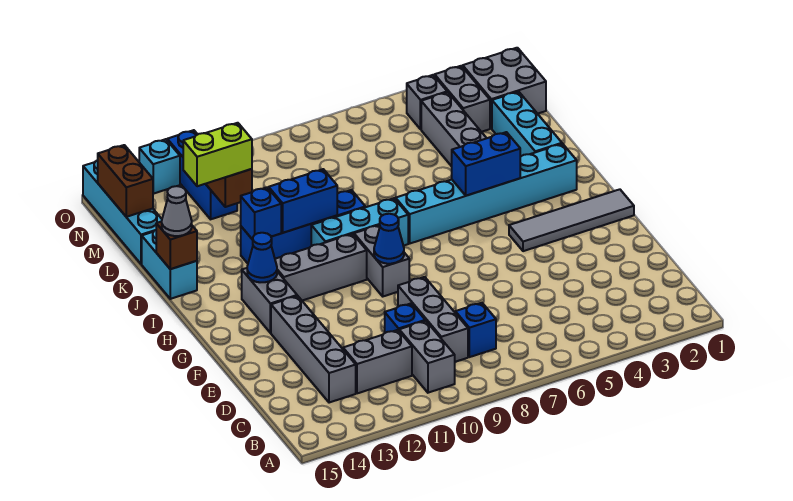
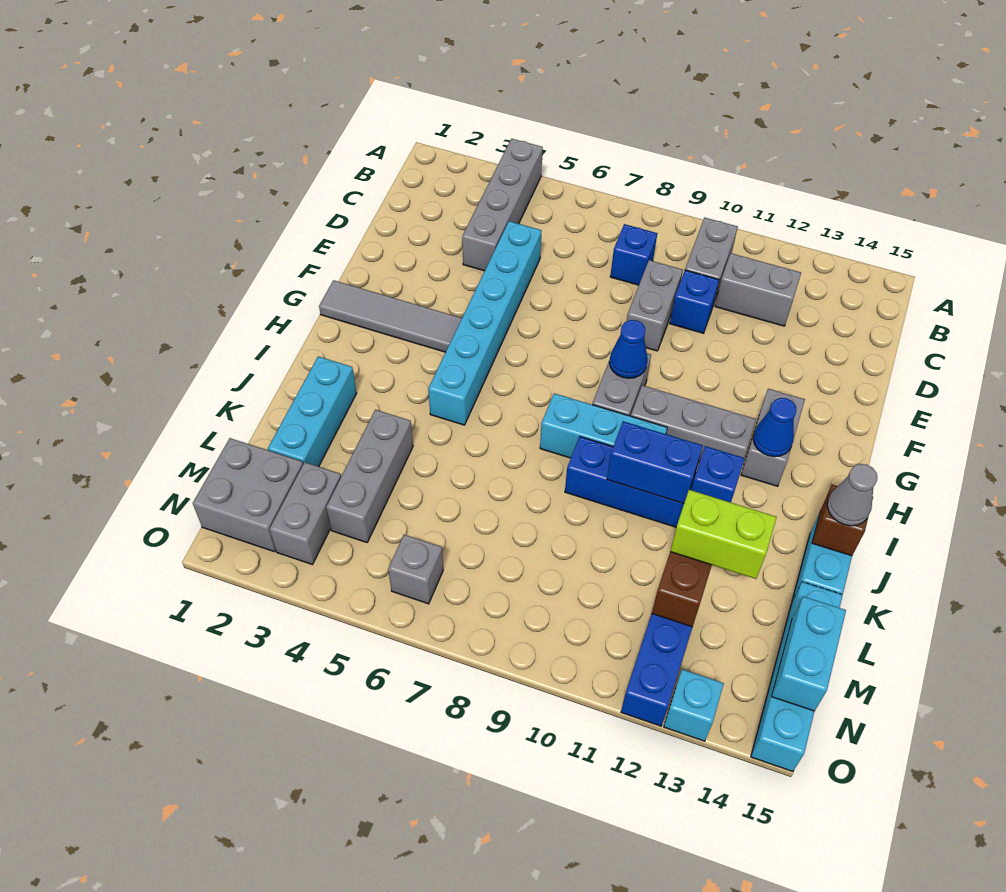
grey brick C9:E9 level 1 -> grey brick D9:E9 level 1
grey brick C13:F13 level 1 -> grey brick A4:D4 level 1
cyan brick I2:I7 level 1 -> cyan brick D5:I5 level 1
blue brick I4:I5 level 2 -> none
brown brick M15:N15 level 2 -> cyan brick M15:N15 level 2
grey brick N4 level 1 -> grey brick N6 level 1

